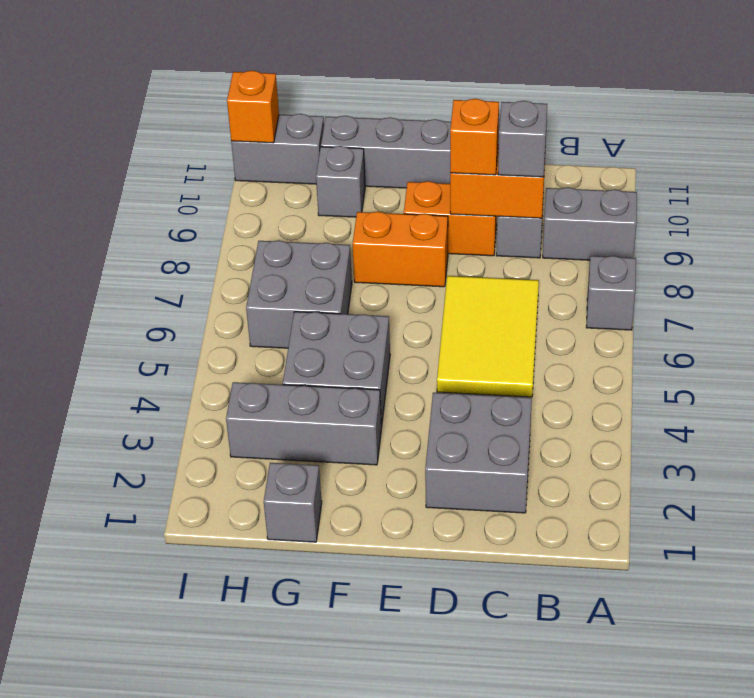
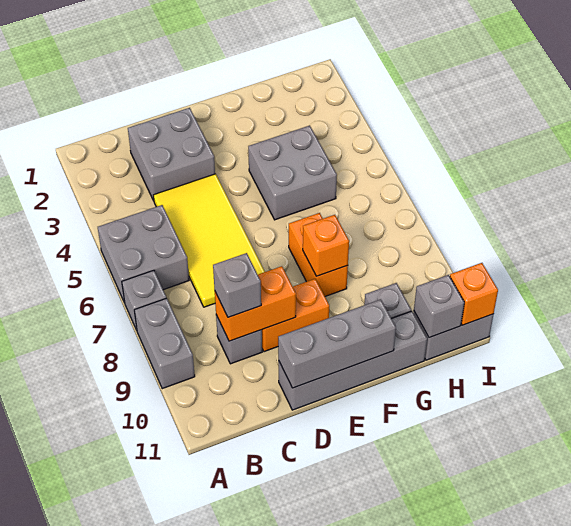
grey brick A9:B9 level 1 -> grey brick A8:A9 level 1
yellow tile C5:D7 level 1 -> yellow tile C4:D7 level 1
orange brick D9 level 3 -> orange brick F8 level 2
orange brick E8:F8 level 1 -> orange brick F7:F8 level 1
grey brick F3:H3 level 1 -> grey brick D11:F11 level 2
grey brick G1 level 1 -> grey brick H11 level 2
grey brick G6:H7 level 1 -> grey brick A5:B6 level 1

